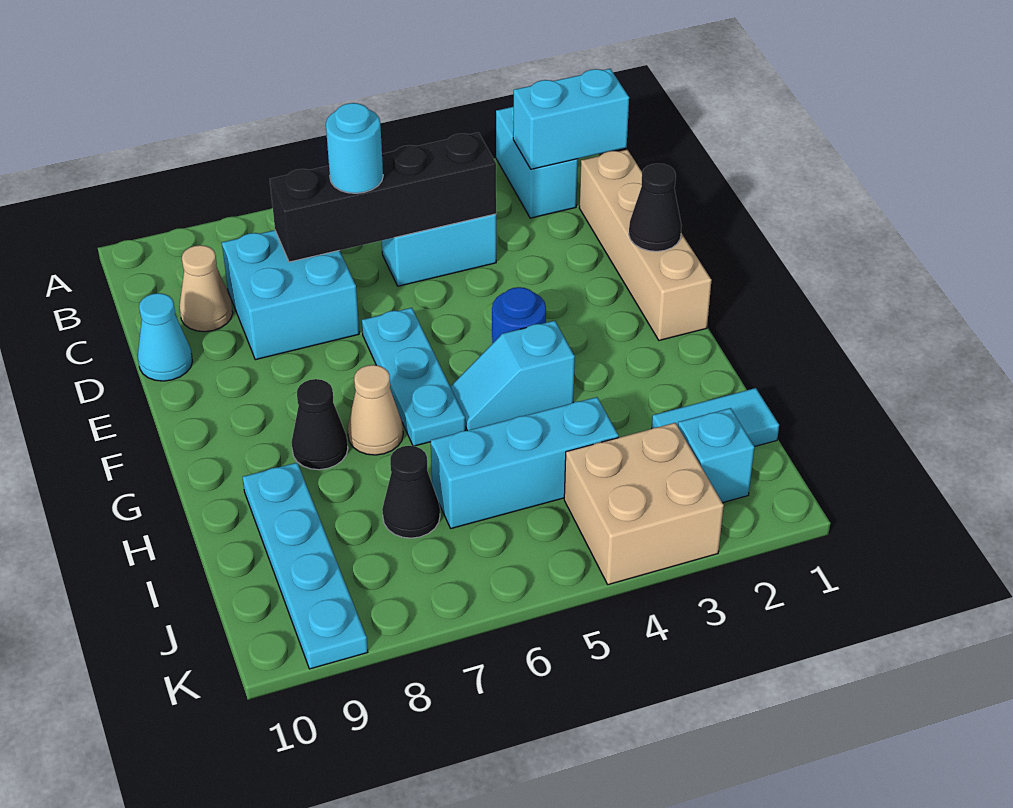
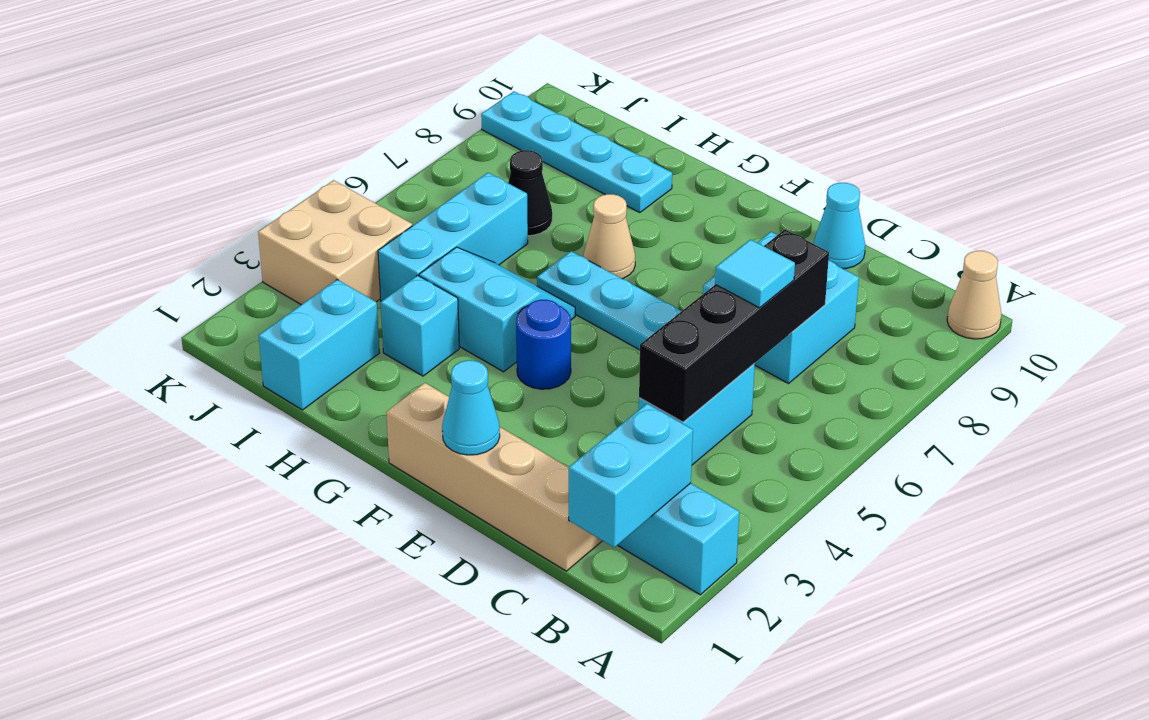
cyan round brick C6 level 3 -> cyan tile C6 level 3
tan cone C9 level 1 -> tan cone A10 level 1
black cone E1 level 2 -> cyan cone E1 level 2
cyan slope G4:G5 level 1 top 4 -> cyan slope G4:H5 level 1 top 4
black cone G8 level 1 -> none
cyan tile I1:I2 level 1 -> cyan brick I1:I2 level 1
cyan brick J2 level 1 -> cyan brick H3 level 1

